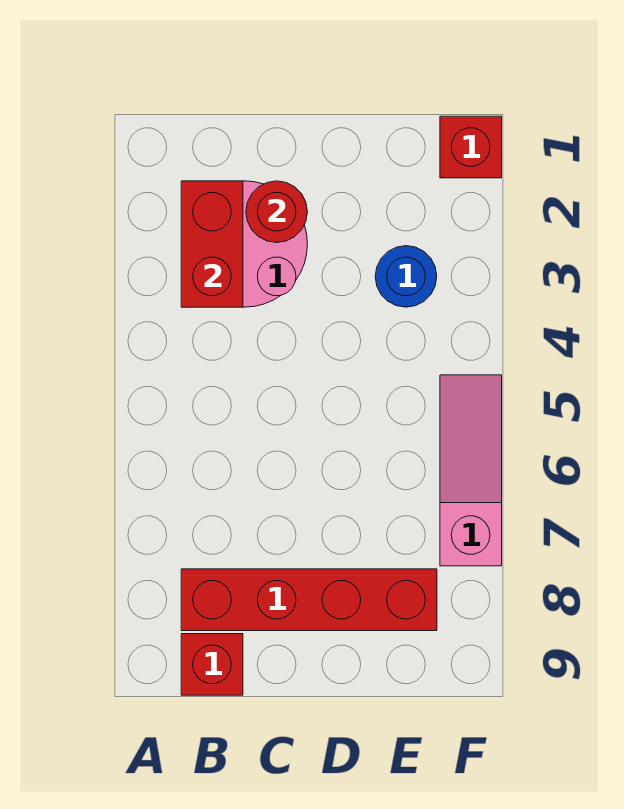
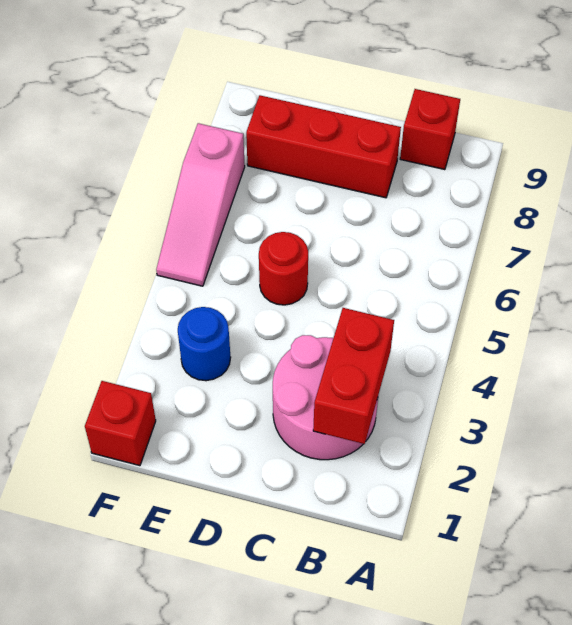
red brick B8:E8 level 1 -> red brick C8:E8 level 1
red round brick C2 level 2 -> red round brick D5 level 1

